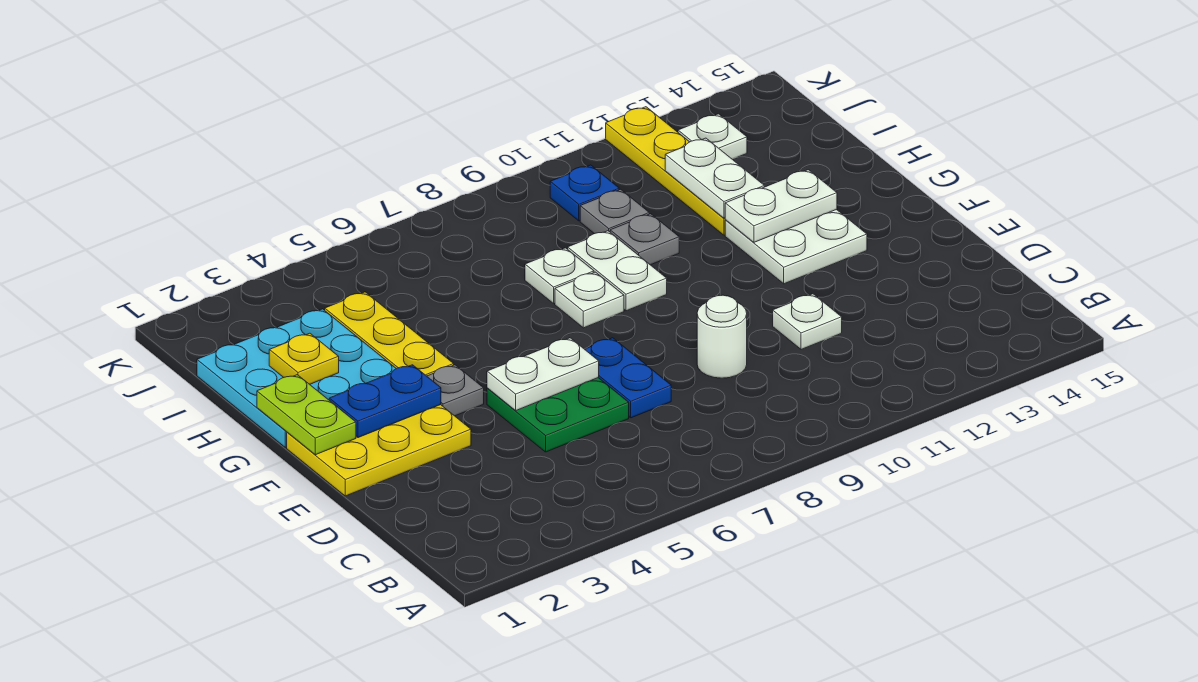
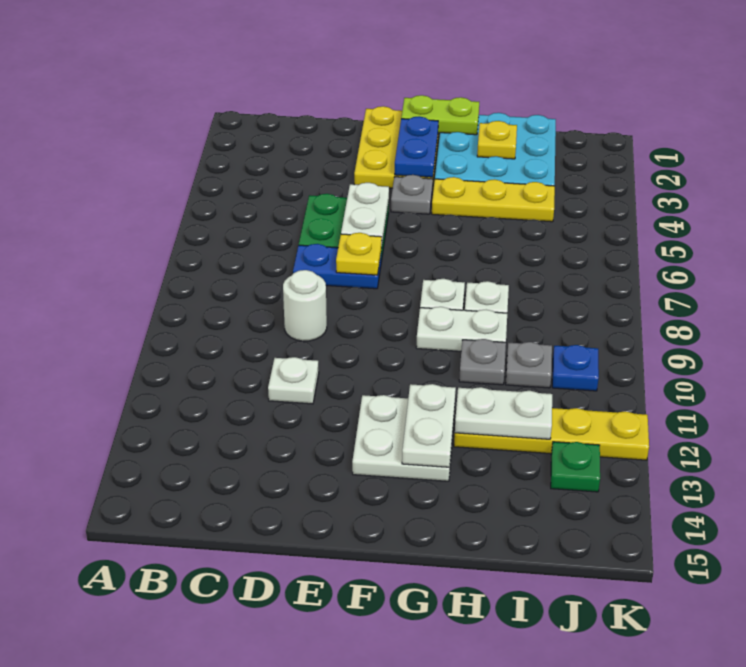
none -> yellow plate E7 level 2
white plate J13 level 1 -> green plate J13 level 1

